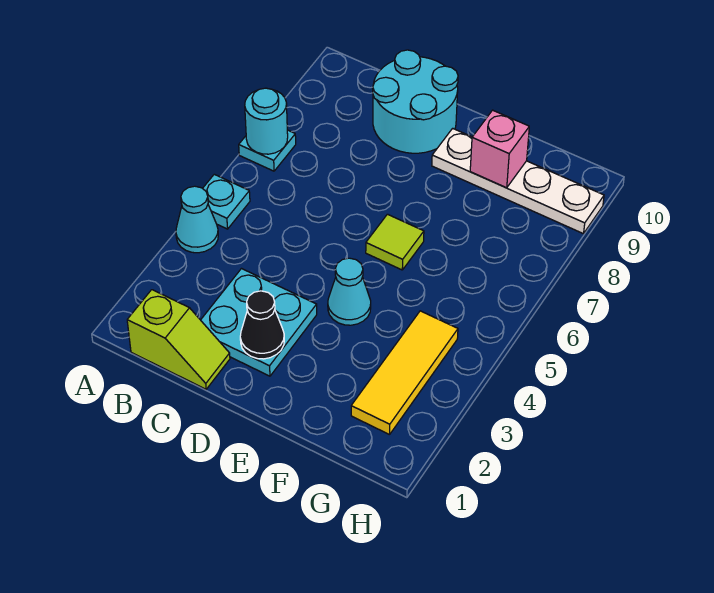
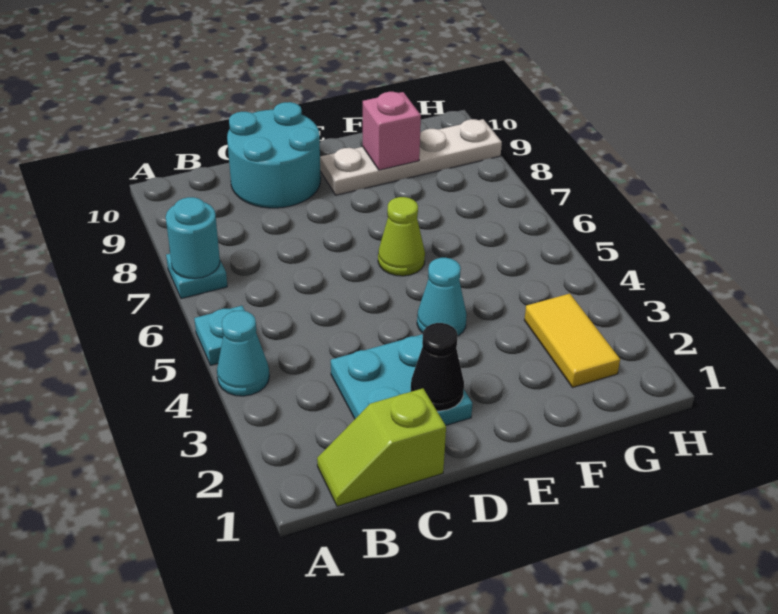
lime slope B1:C1 level 1 top B -> lime slope B1:C1 level 1 top C
lime tile E6 level 1 -> lime cone E6 level 1
yellow tile G2:G4 level 1 -> yellow tile G2:G3 level 1

